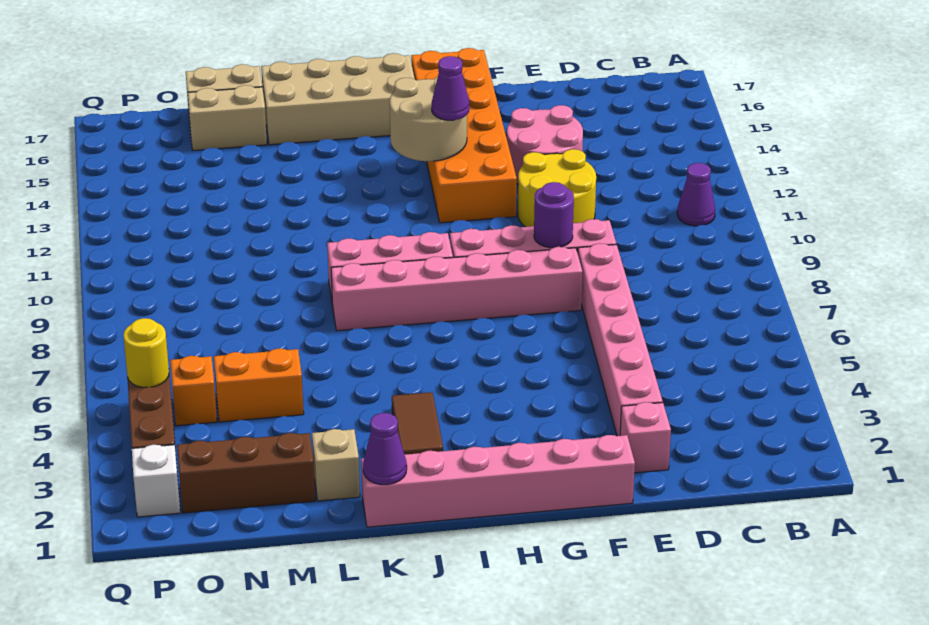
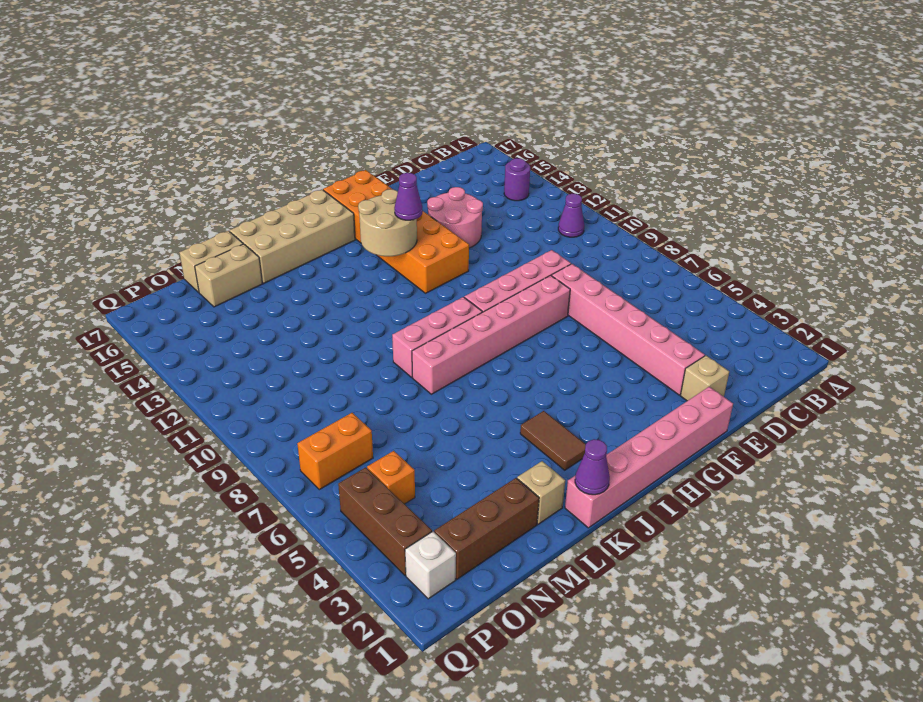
pink brick E2 level 1 -> tan brick E2 level 1
yellow round brick E11:F12 level 1 -> none
purple round brick F9 level 2 -> purple round brick B14 level 1
orange brick M5:N5 level 1 -> orange brick O7:P7 level 1
yellow round brick P5 level 2 -> none

